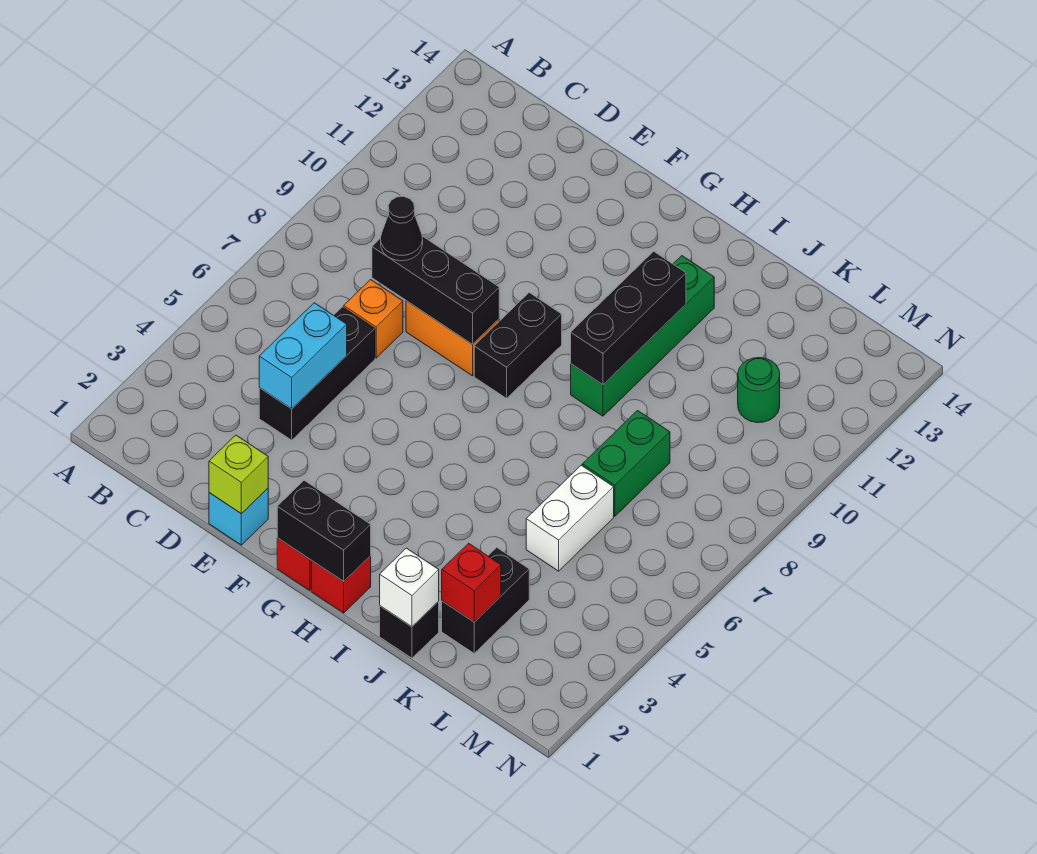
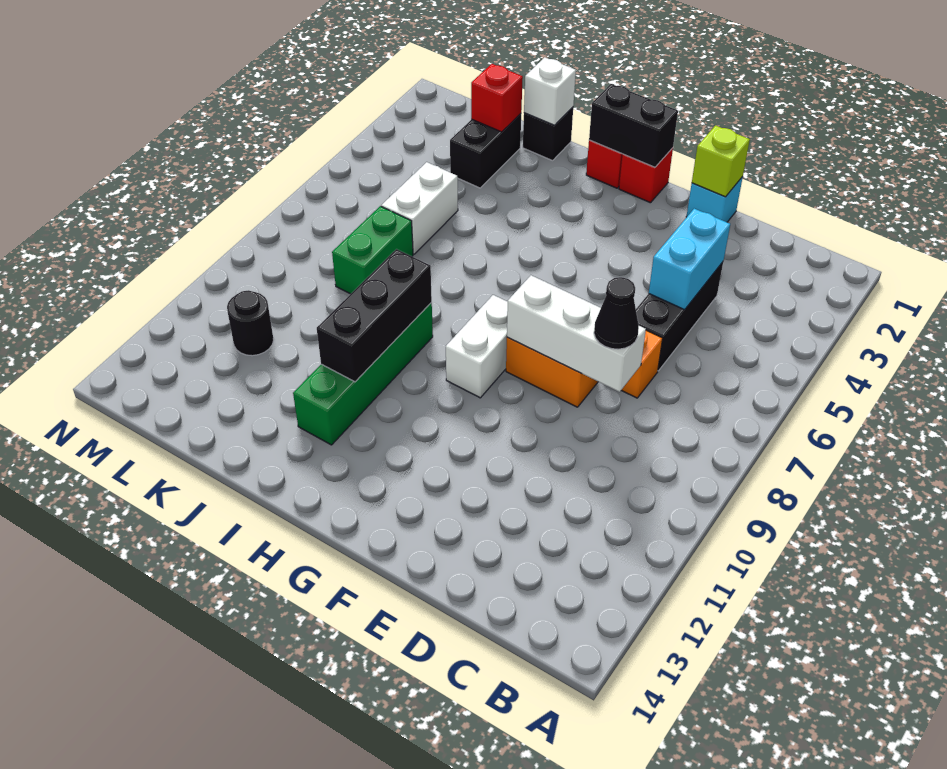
black brick D8:F8 level 2 -> white brick D8:F8 level 2
black brick G8:G9 level 1 -> white brick G8:G9 level 1
green round brick L11 level 1 -> black round brick L11 level 1

